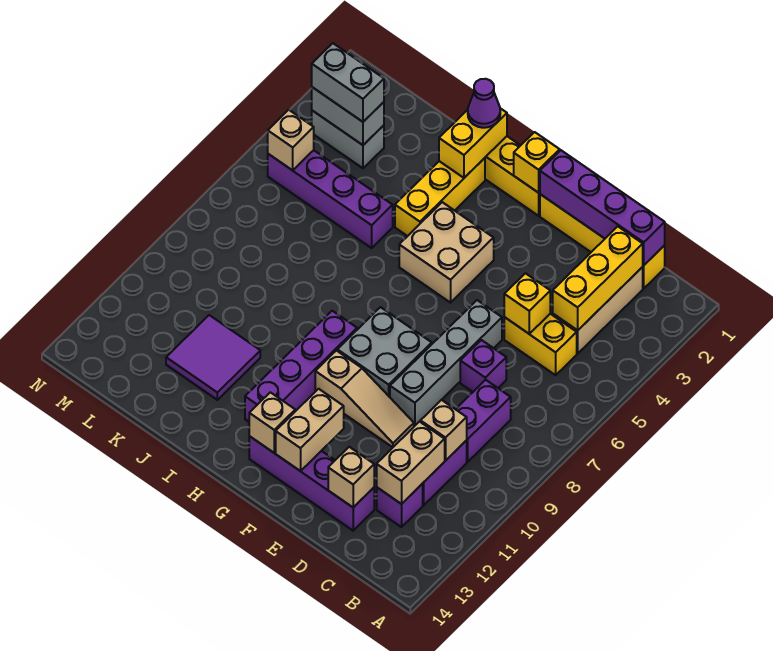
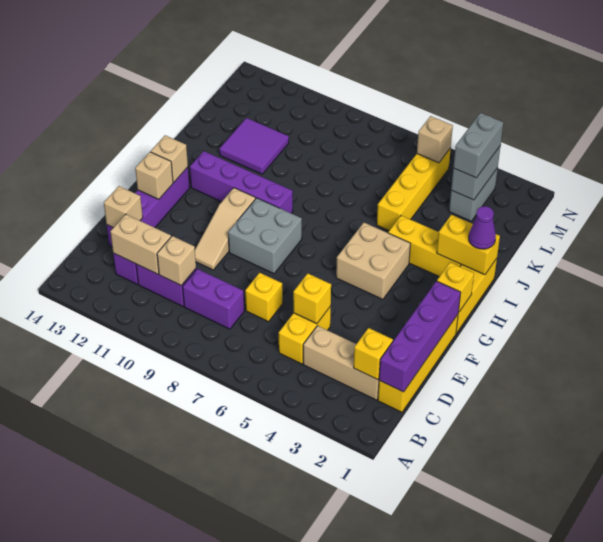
yellow brick C2:C4 level 2 -> yellow brick C2 level 2
purple brick D7 level 1 -> yellow brick D7 level 1
grey brick E6:E9 level 1 -> none
tan brick F12:F13 level 2 -> tan brick F13 level 2
purple brick J5:M5 level 1 -> yellow brick J5:M5 level 1

